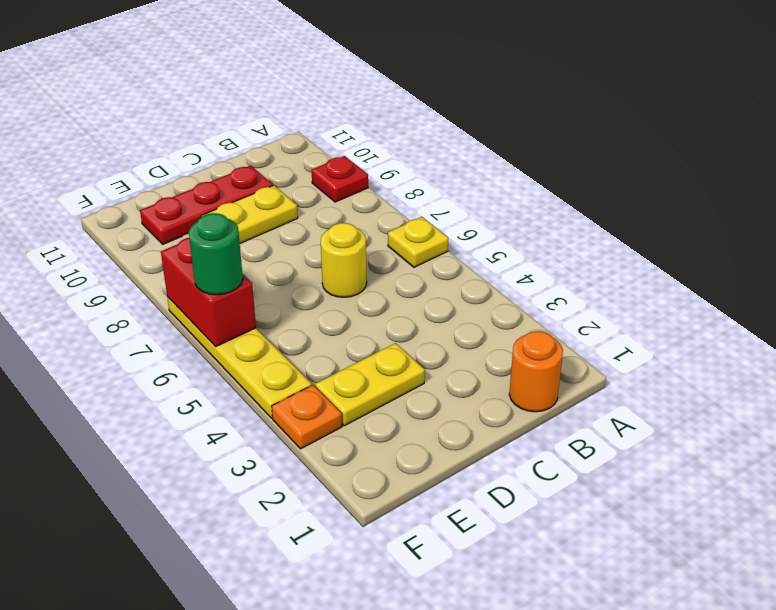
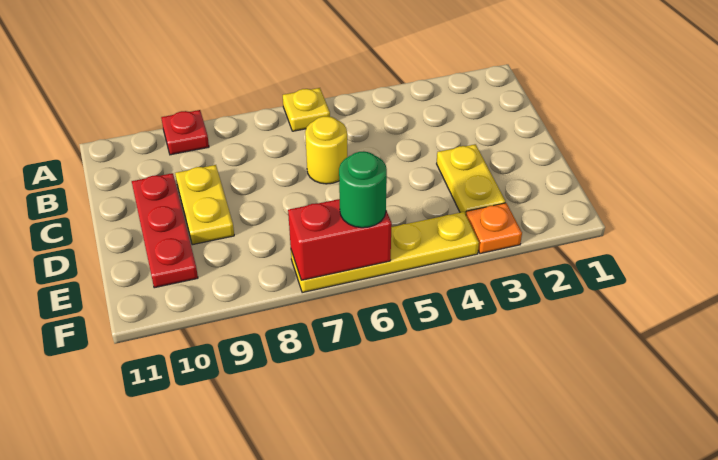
orange round brick B1 level 1 -> none

